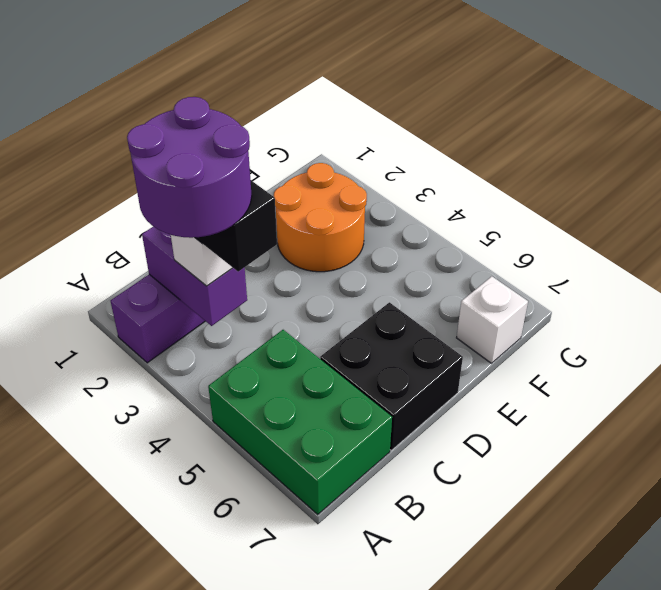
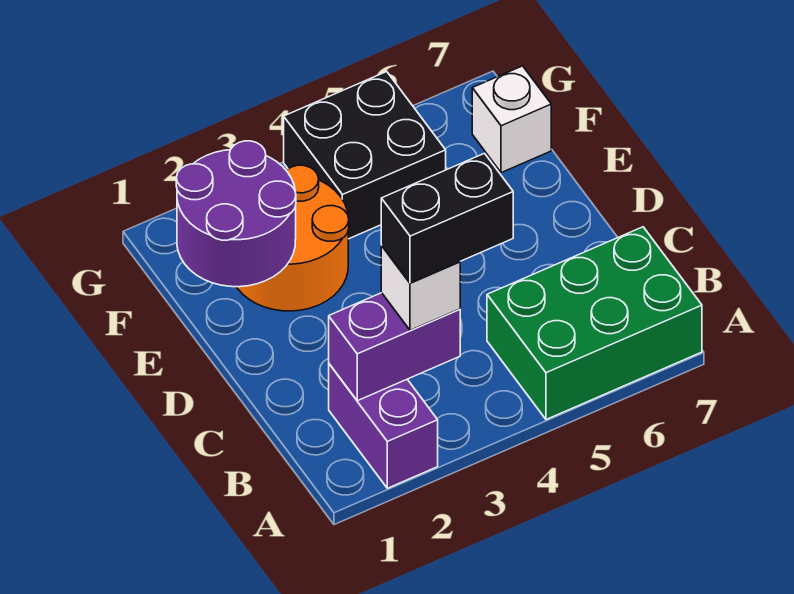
purple round brick A3:B4 level 5 -> purple round brick E1:F2 level 2
black brick C6:D7 level 1 -> black brick F4:G5 level 1

